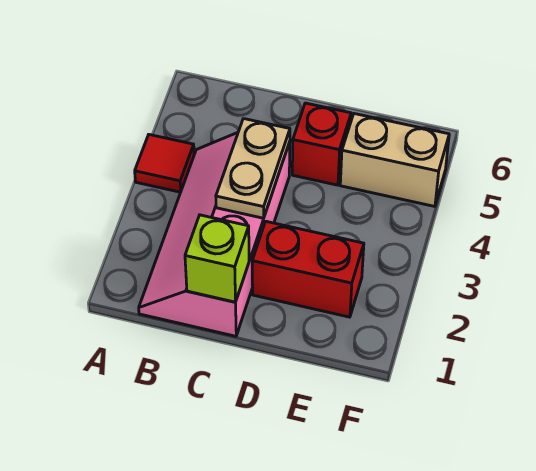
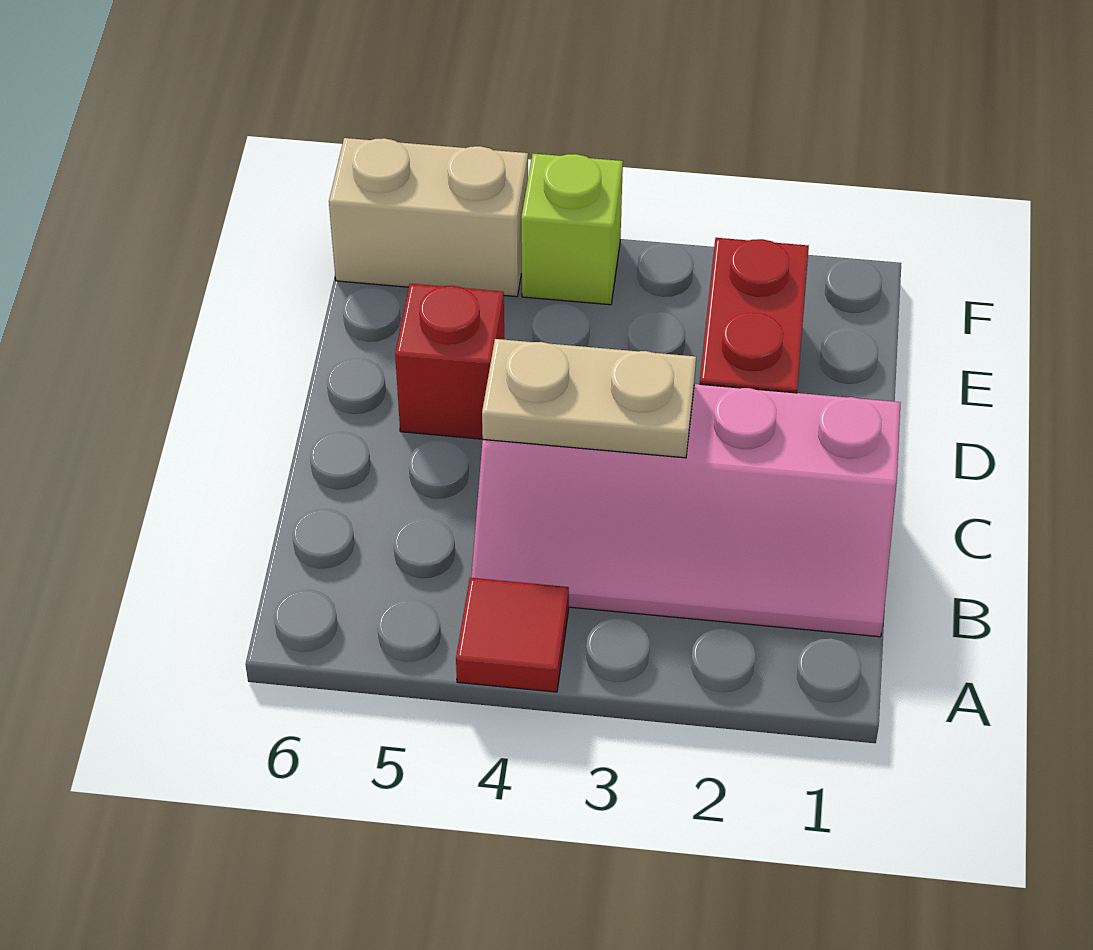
lime brick C1 level 2 -> lime brick F4 level 1
tan brick E5:F5 level 1 -> tan brick F5:F6 level 1

